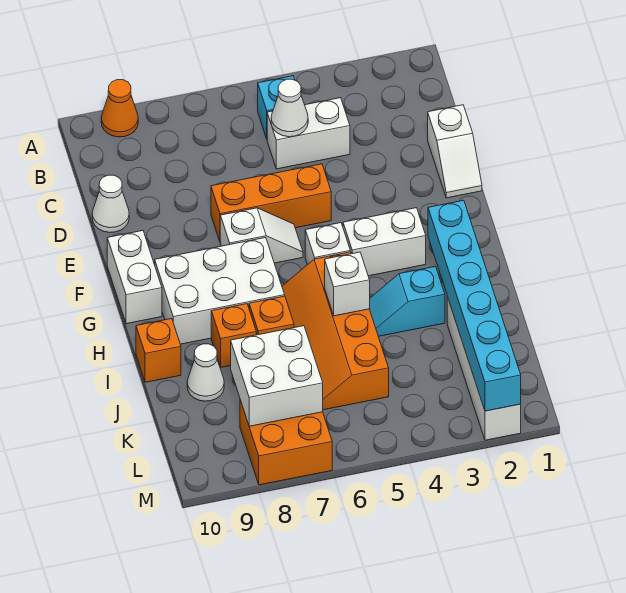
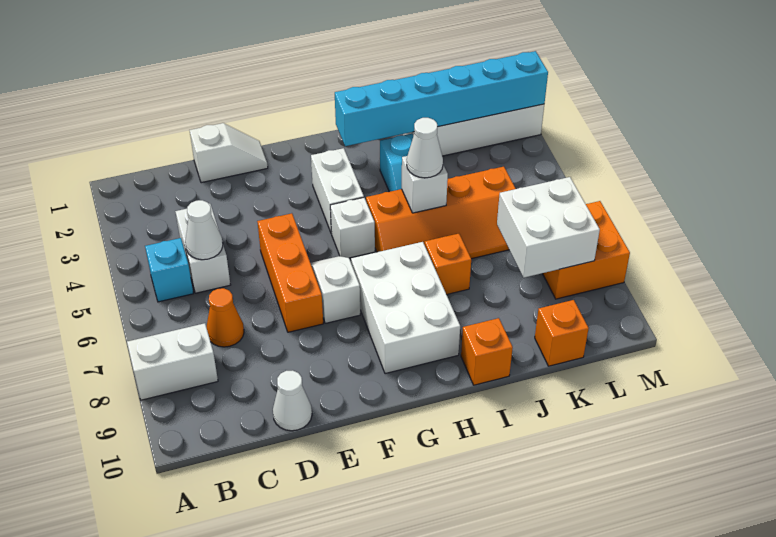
orange cone A9 level 1 -> orange cone C7 level 1
white brick F10:G10 level 1 -> white brick A8:B8 level 1
orange brick I8 level 1 -> orange brick K10 level 1
white cone J9 level 1 -> white cone I5 level 3

